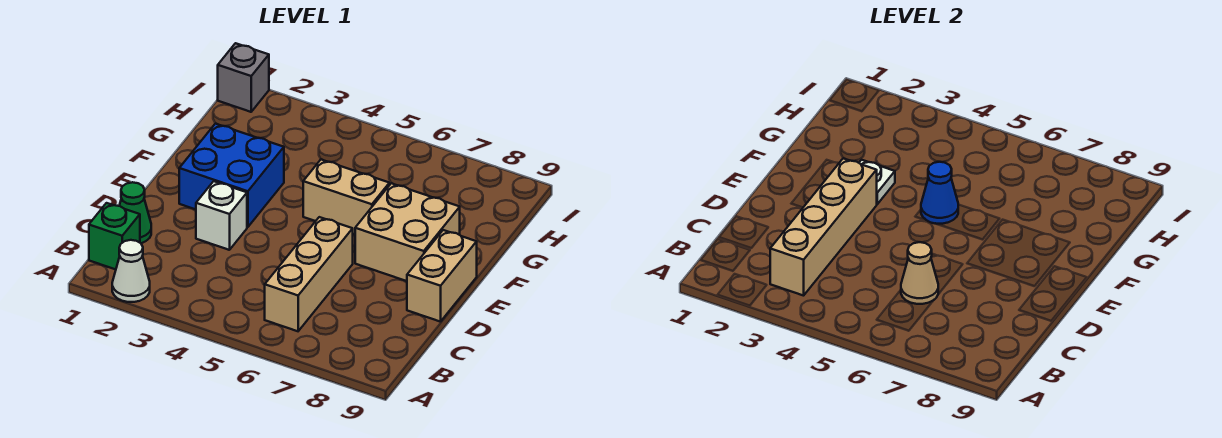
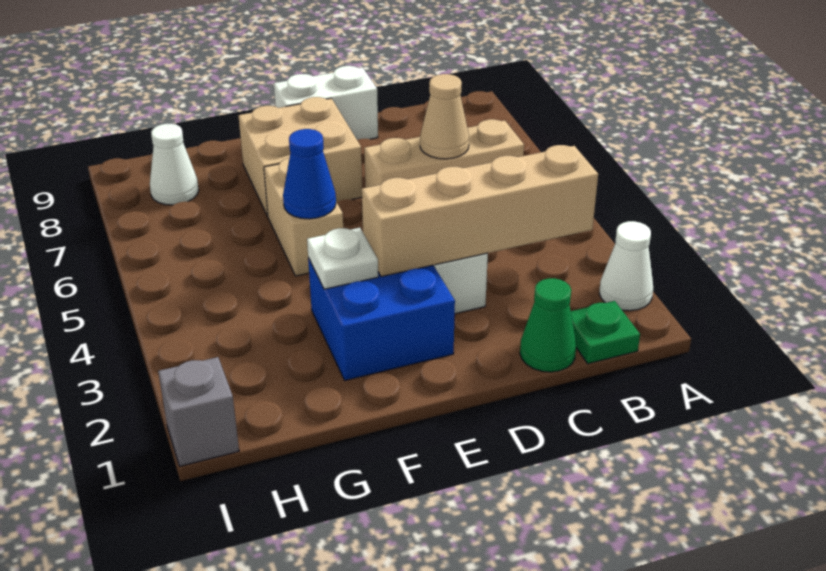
green brick B1 level 1 -> green plate B1 level 1
tan brick D9:E9 level 1 -> white brick D9:E9 level 1
none -> white cone H8 level 1

